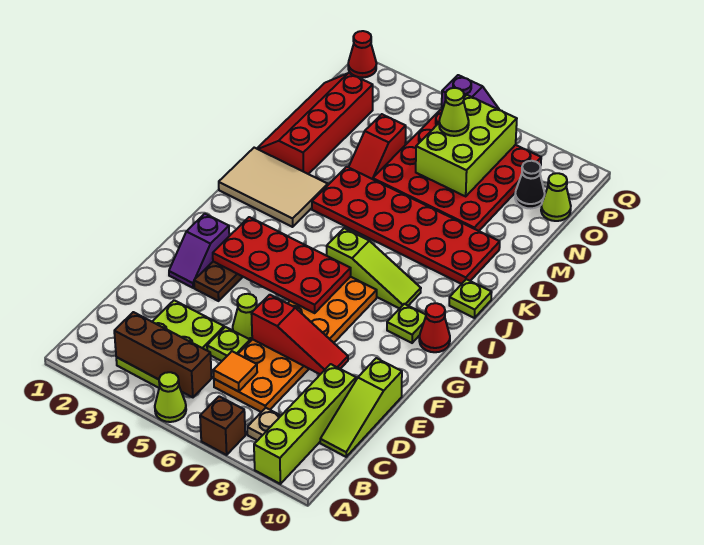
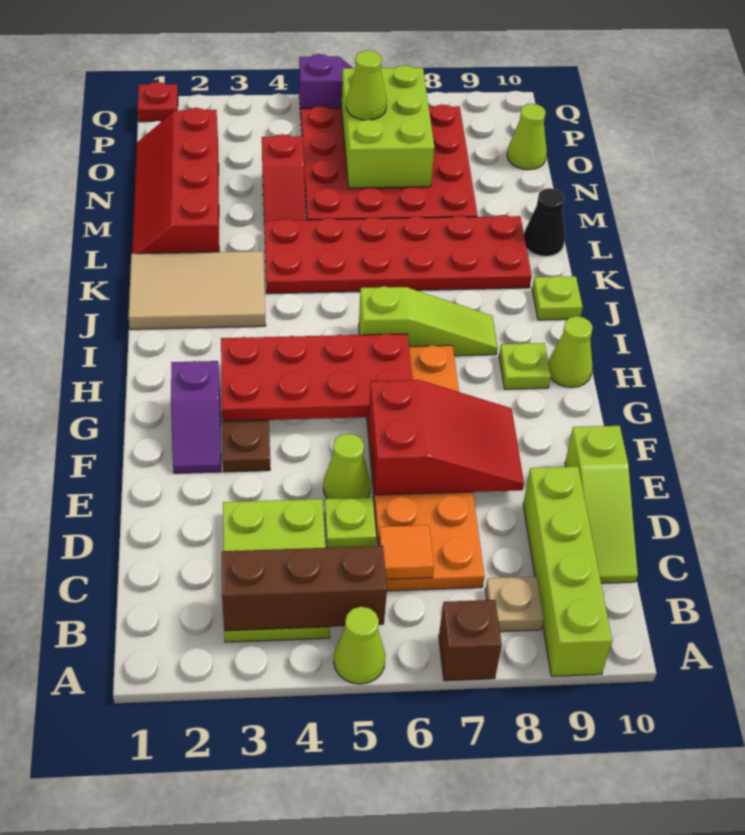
red slope E6:E8 level 2 top 6 -> red slope E6:F8 level 2 top 6
red cone H10 level 1 -> lime cone H10 level 1
black cone O9 level 1 -> black cone L10 level 1
red cone Q1 level 1 -> red plate Q1 level 1

